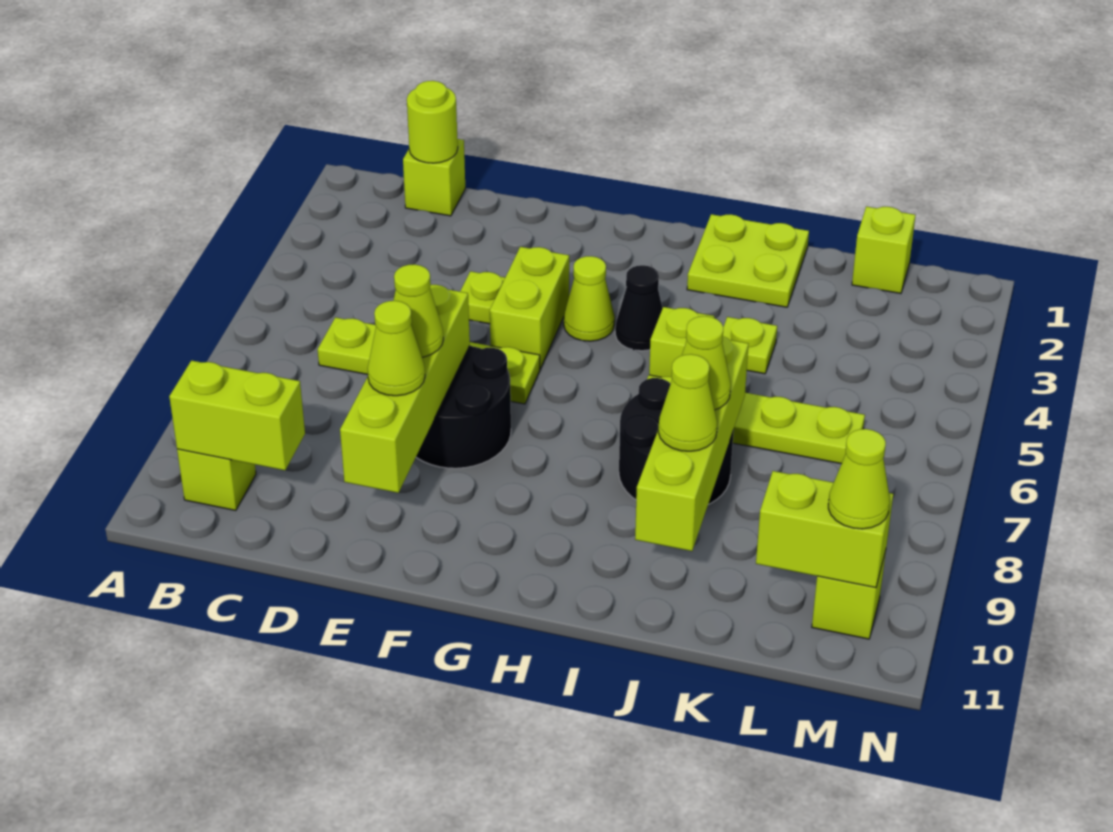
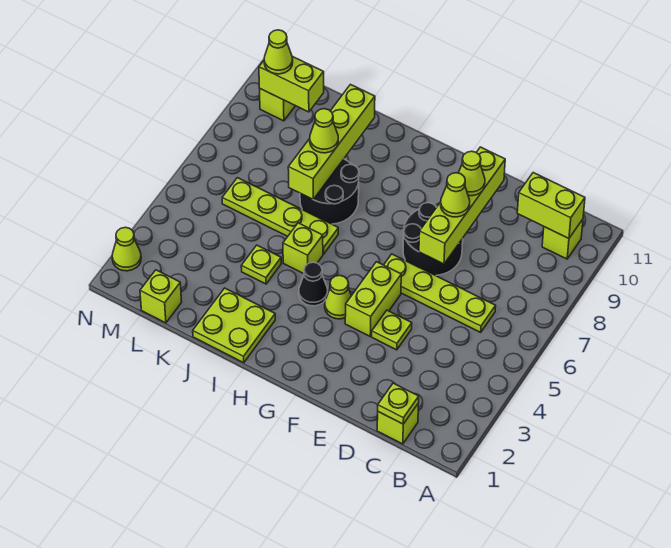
lime round brick C1 level 2 -> lime plate C1 level 2
lime cone J9 level 3 -> lime cone N2 level 1

